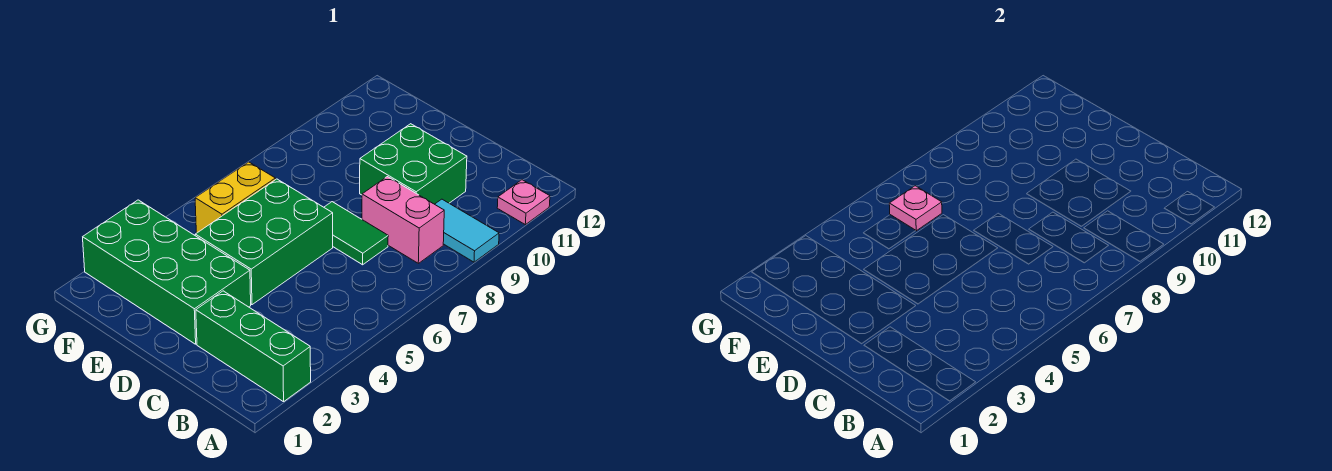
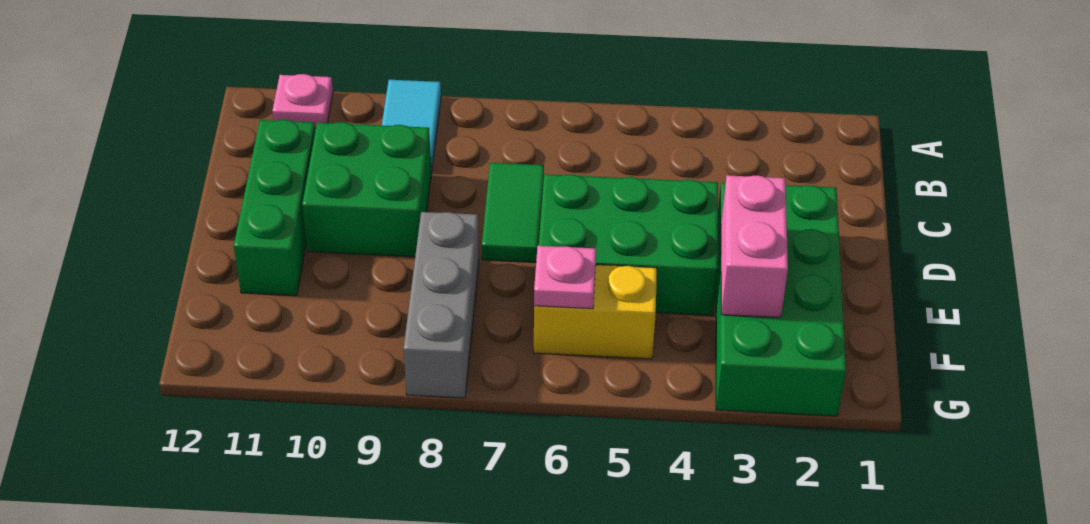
green brick A2:C2 level 1 -> green brick C11:E11 level 1
pink brick B8:C8 level 1 -> pink brick E3:F3 level 2
none -> grey brick E8:G8 level 1

